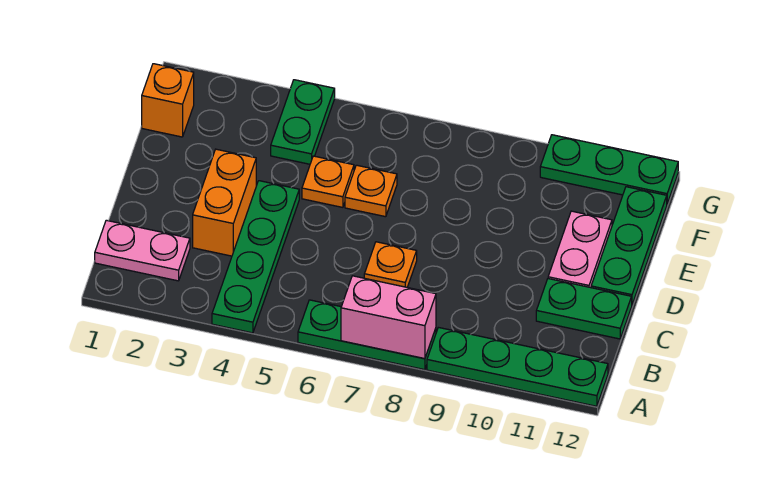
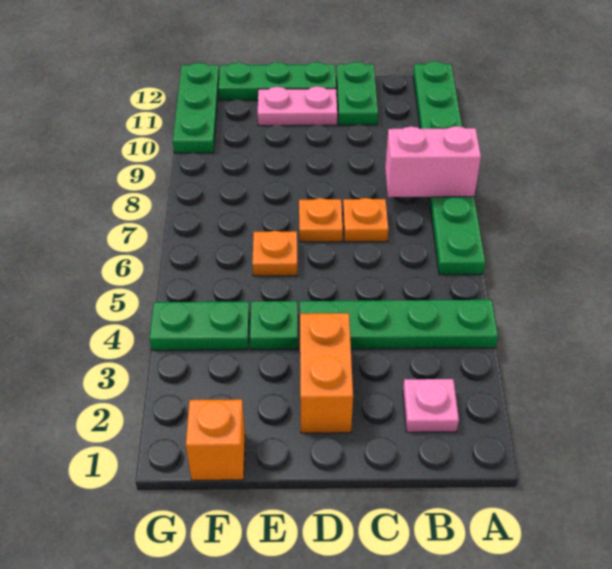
pink brick A7:A8 level 2 -> pink brick A8:B8 level 2
pink plate B1:B2 level 1 -> pink plate B2 level 1
orange brick C3:D3 level 1 -> orange brick D2:D3 level 1
none -> green plate E4 level 1
orange plate E5 level 1 -> orange plate D7 level 1

